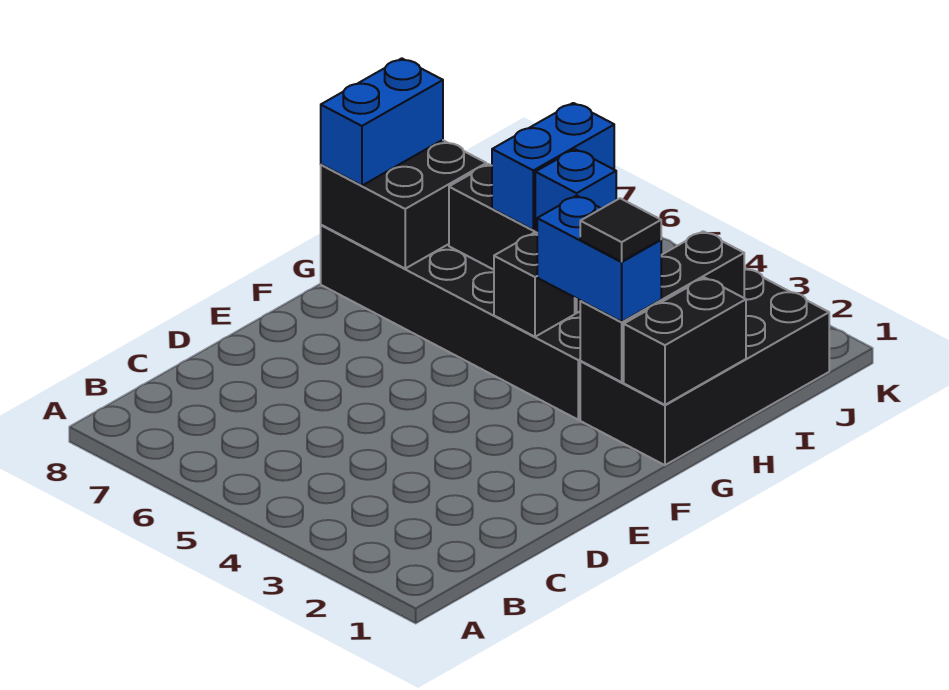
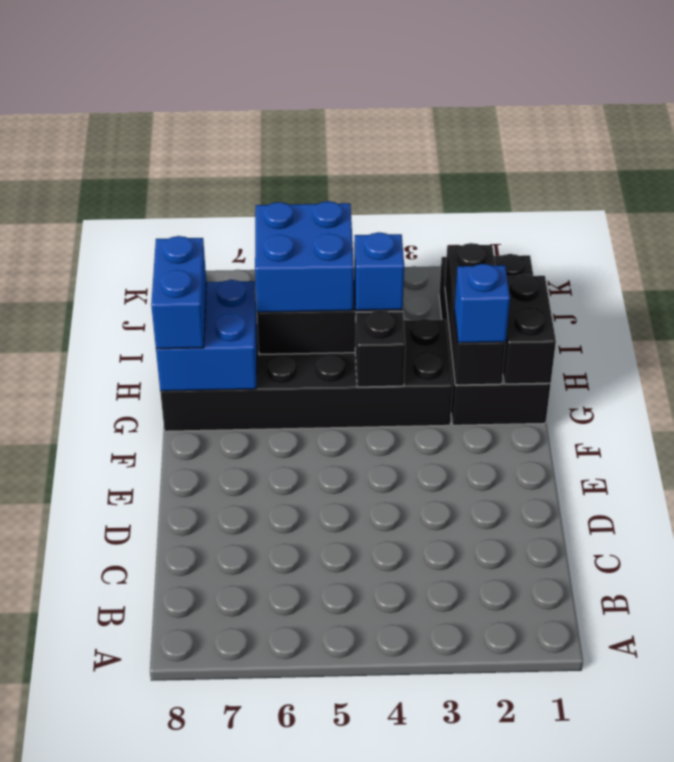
blue brick G2:G3 level 3 -> blue brick G2 level 3
black tile G2 level 4 -> none
black brick G7:H8 level 2 -> blue brick G7:H8 level 2
blue brick H5:I5 level 3 -> blue brick H5:I6 level 3

